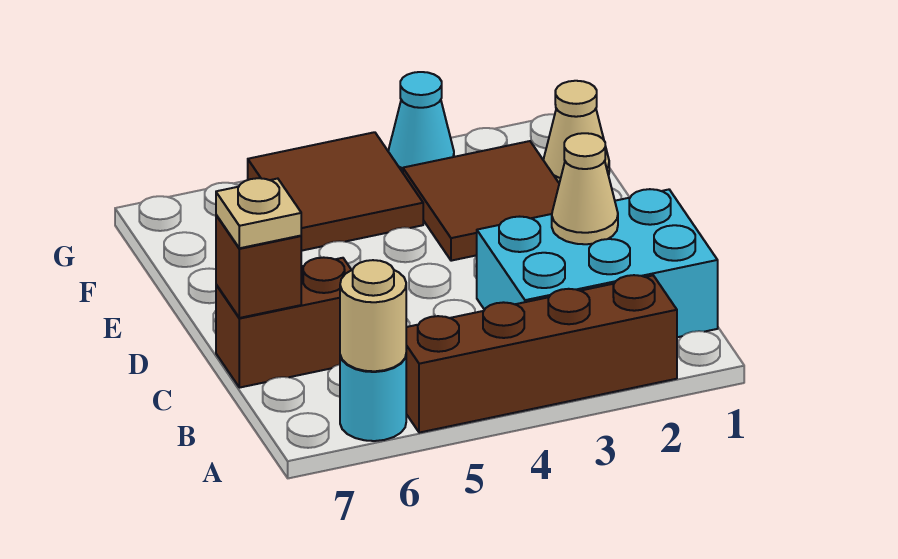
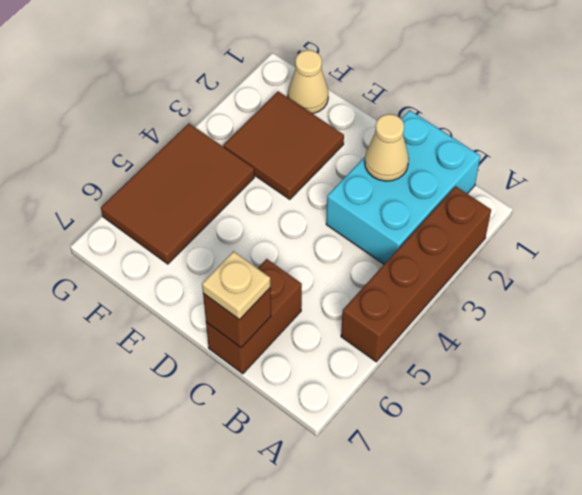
cyan round brick A6 level 1 -> none
tan round brick A6 level 2 -> none
brown tile F4:G5 level 1 -> brown tile F4:G6 level 1
cyan cone G3 level 1 -> none

